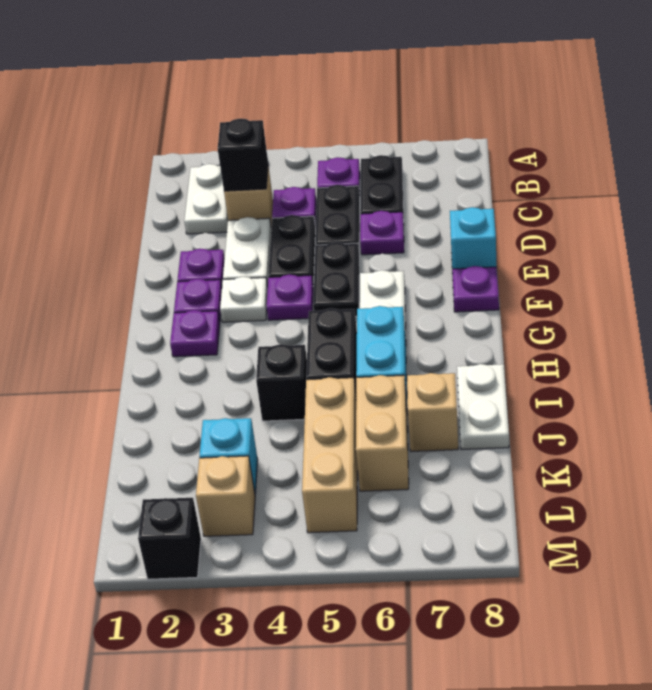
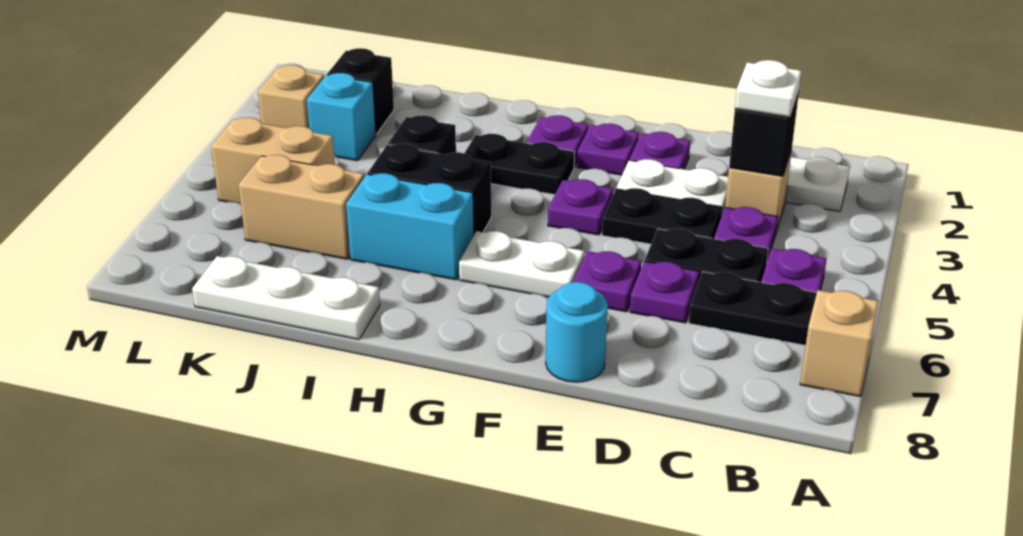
black plate E5:F5 level 1 -> black plate G3:H3 level 1
cyan brick E8 level 1 -> cyan round brick E8 level 1
white plate F3 level 1 -> white plate C3 level 3
purple plate F8 level 1 -> purple plate E6 level 1
white plate I8:J8 level 1 -> white plate I8:K8 level 1
tan brick J5:L5 level 1 -> tan brick K5:L5 level 1
tan brick J7 level 1 -> tan brick A7 level 1
black brick M2 level 1 -> black brick K2 level 1

